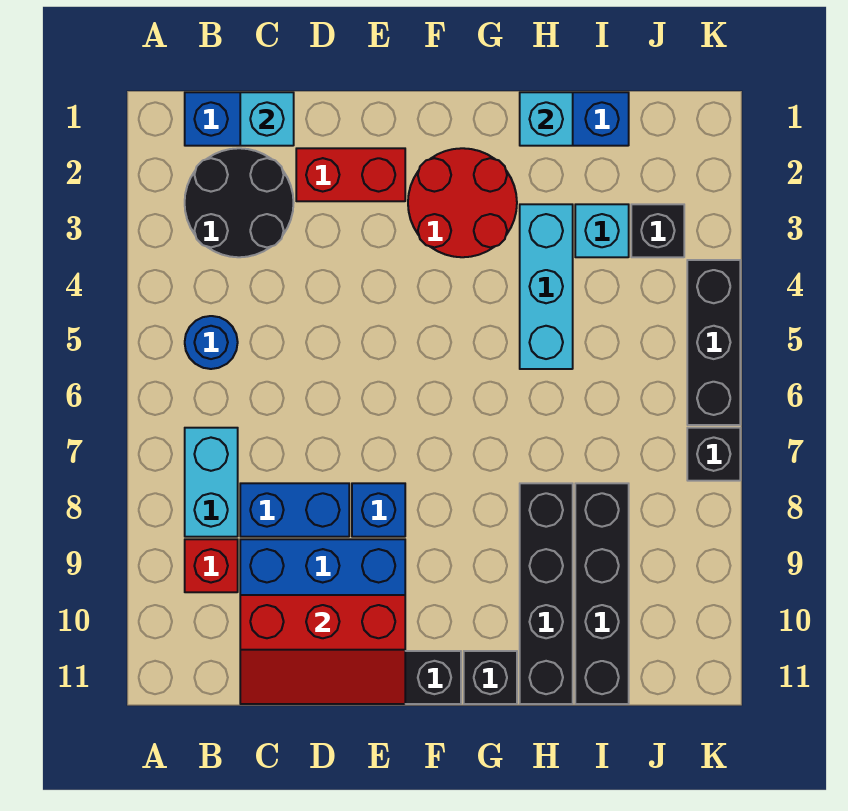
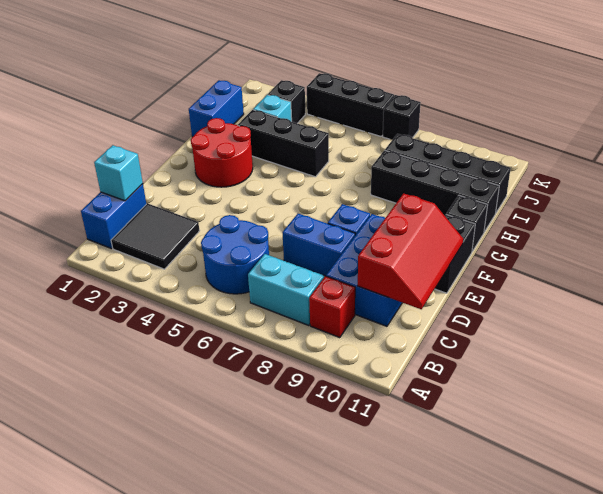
black round brick B2:C3 level 1 -> black tile B2:C3 level 1
blue round brick B5 level 1 -> blue round brick B5:C6 level 1
blue brick C8:D8 level 1 -> blue brick D7:D8 level 1
red brick D2:E2 level 1 -> none
cyan brick H1 level 2 -> none
cyan brick H3:H5 level 1 -> black brick H3:H5 level 1

